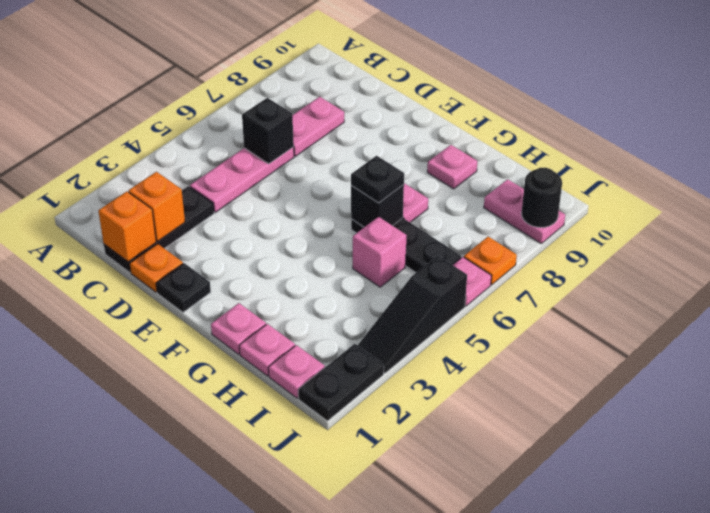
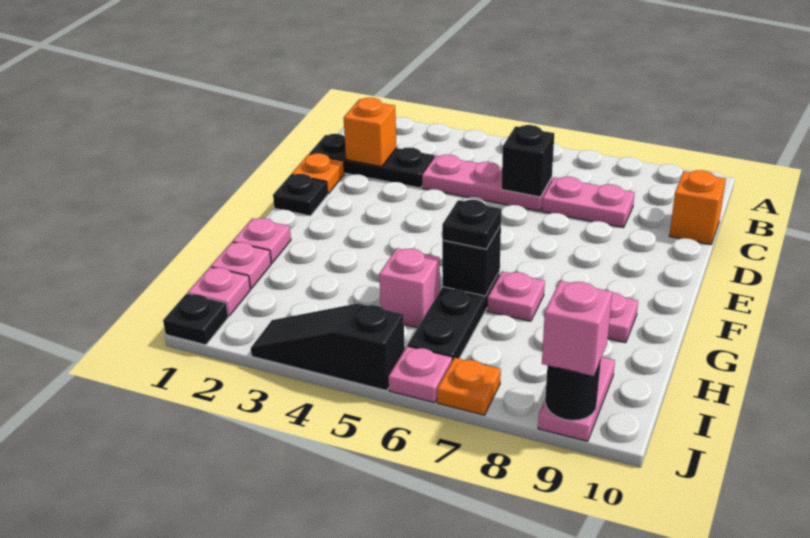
orange brick C1 level 2 -> orange brick C10 level 1
black plate J1:J2 level 1 -> black plate J1 level 1
none -> pink brick J9 level 3

